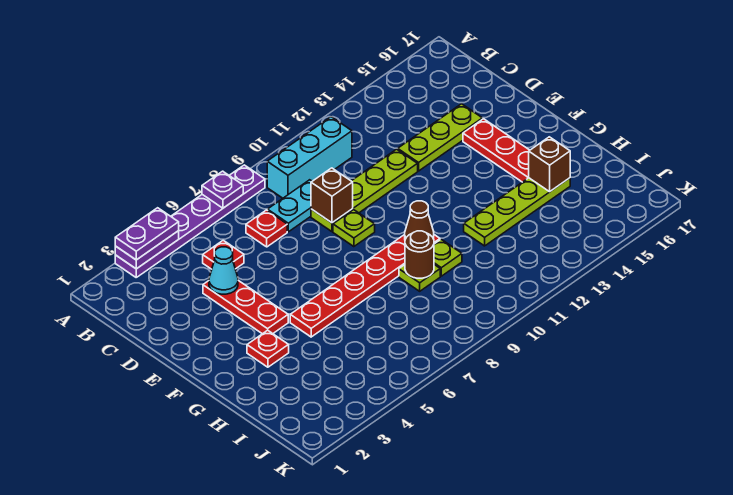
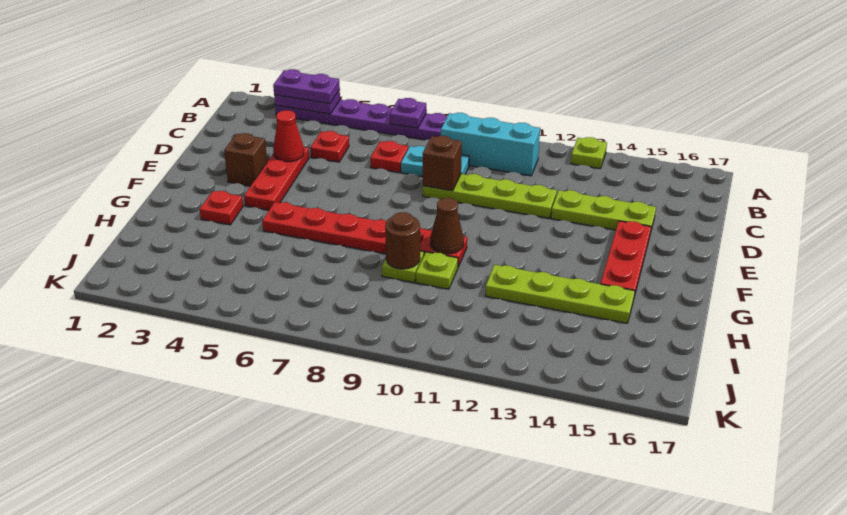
cyan cone D4 level 2 -> red cone D4 level 2
lime plate E9 level 1 -> lime plate A13 level 1
brown brick H15 level 2 -> brown brick E3 level 1

